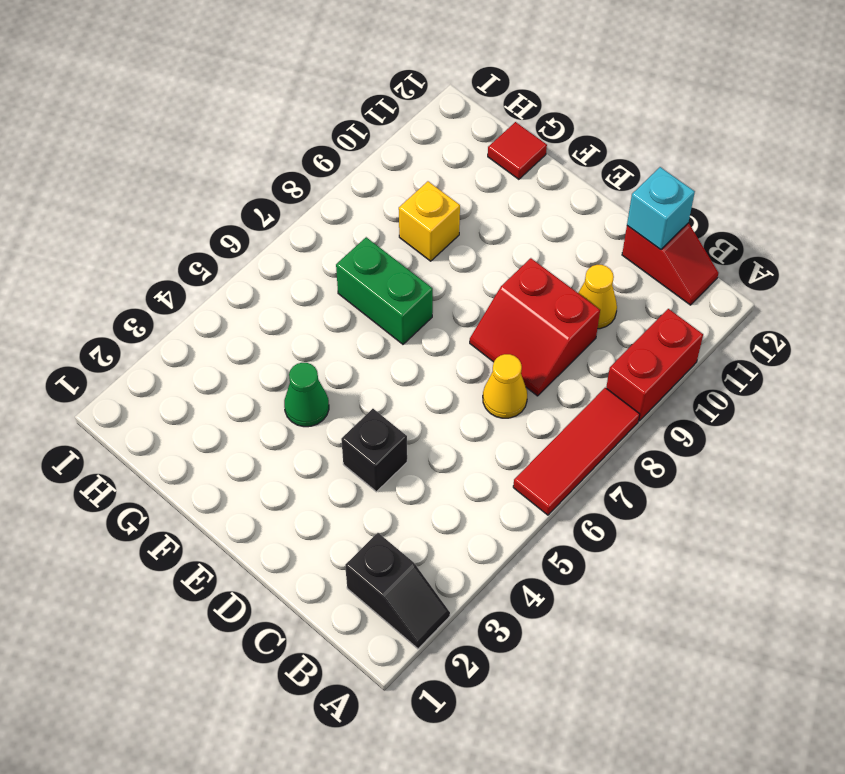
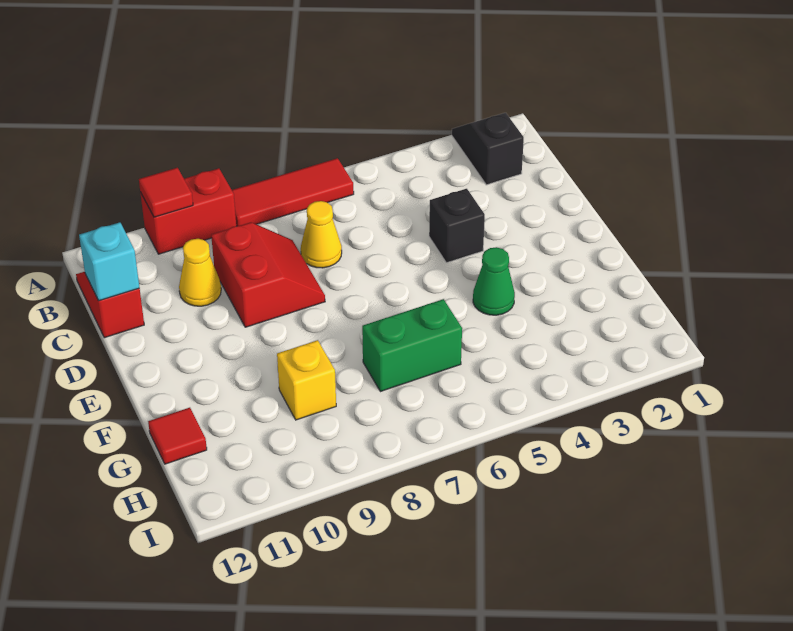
none -> red tile A10 level 2
green brick F7:G7 level 1 -> green brick G6:G7 level 1

